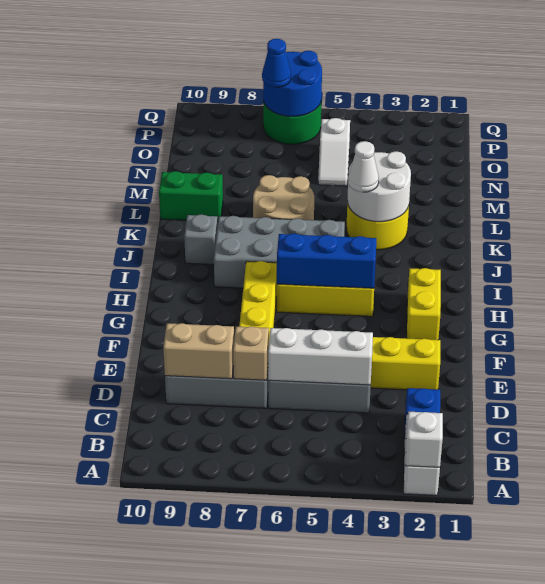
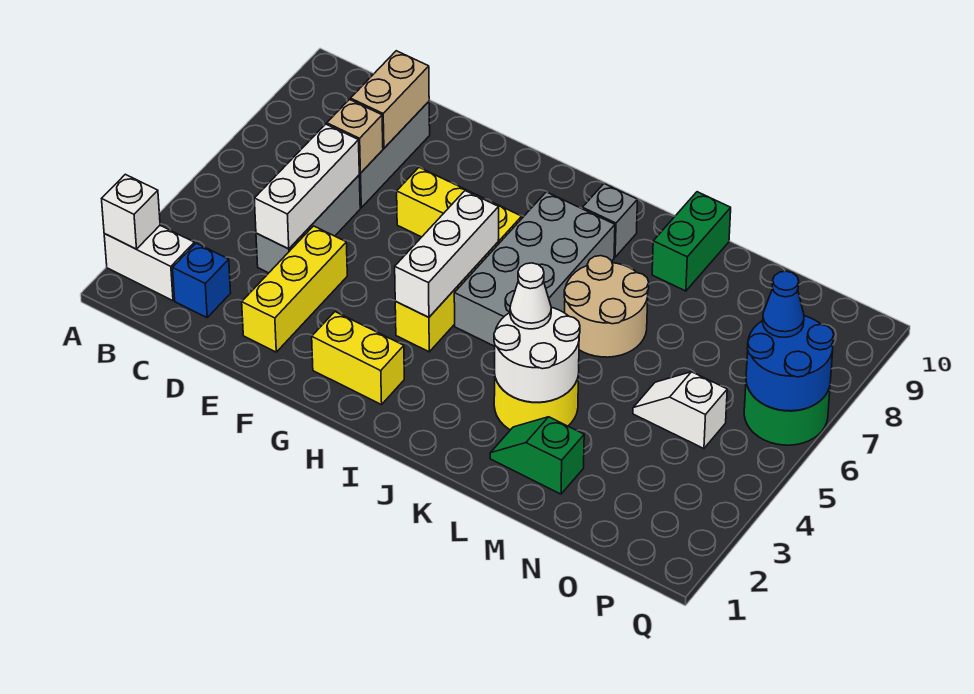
blue brick H4:H6 level 2 -> white brick H4:H6 level 2
none -> green slope L2:M2 level 1 top M

